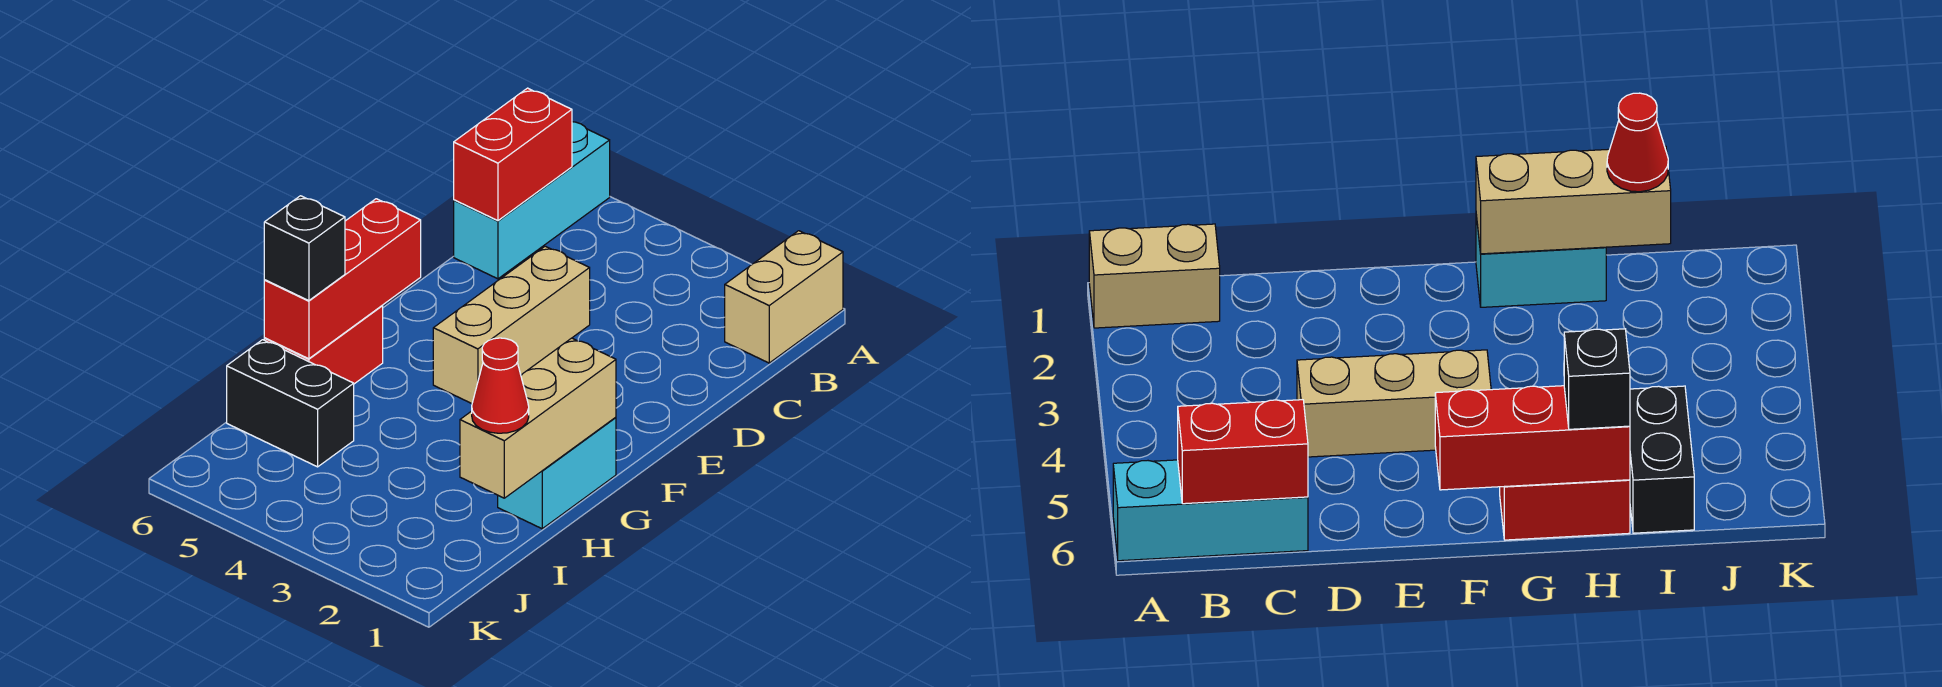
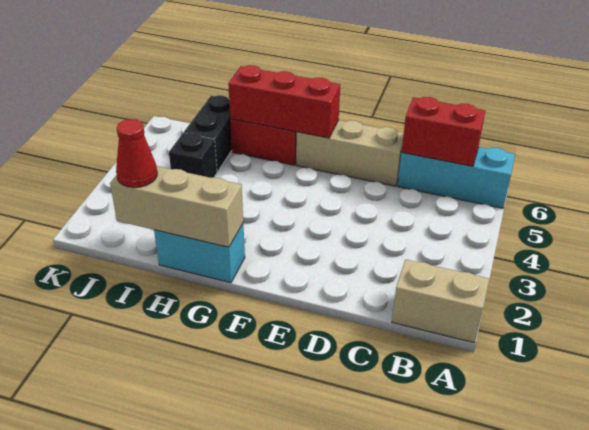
tan brick D4:F4 level 1 -> tan brick D6:F6 level 1
black brick H6 level 3 -> black brick I4 level 1

